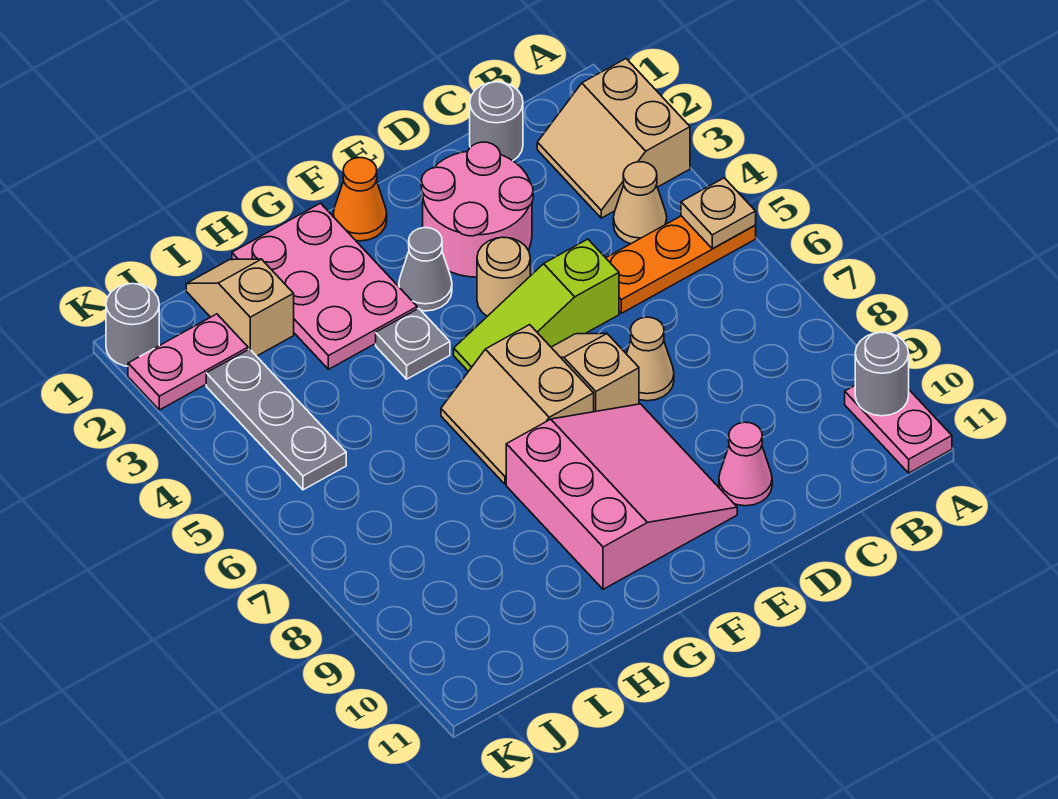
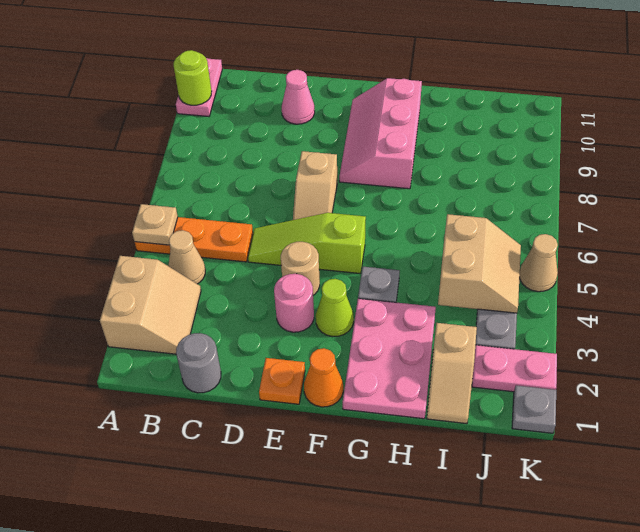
grey round brick A10 level 2 -> lime round brick A10 level 2
pink round brick D2:E3 level 1 -> pink round brick E3 level 1
lime slope D5:F5 level 1 top D -> lime slope D5:F5 level 1 top F
tan cone D7 level 1 -> tan cone K5 level 1
none -> orange plate E1 level 1
pink slope E8:G10 level 1 top G -> pink slope F8:G10 level 1 top G
grey cone F3 level 1 -> lime cone F3 level 1
tan slope F6:G7 level 1 top F -> tan slope I4:J5 level 2 top I
grey round brick K1 level 1 -> grey plate K1 level 1

